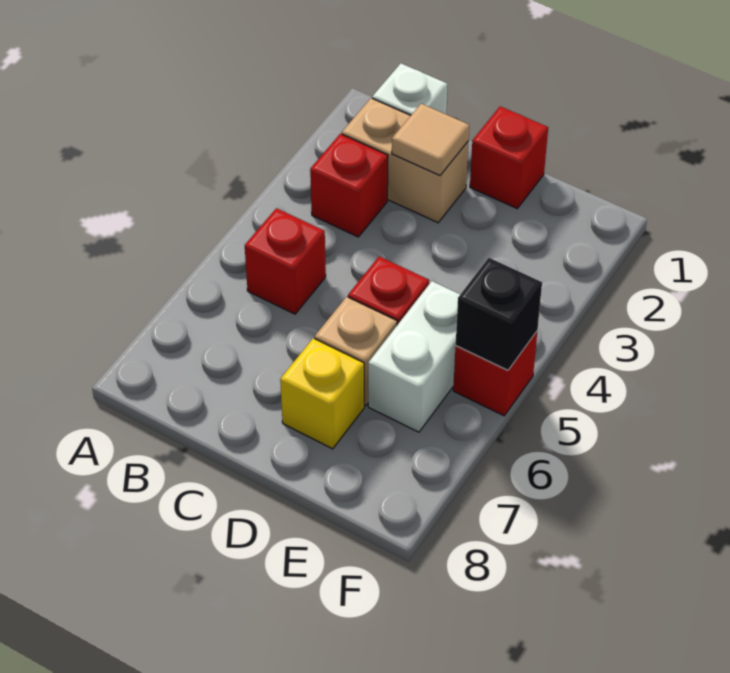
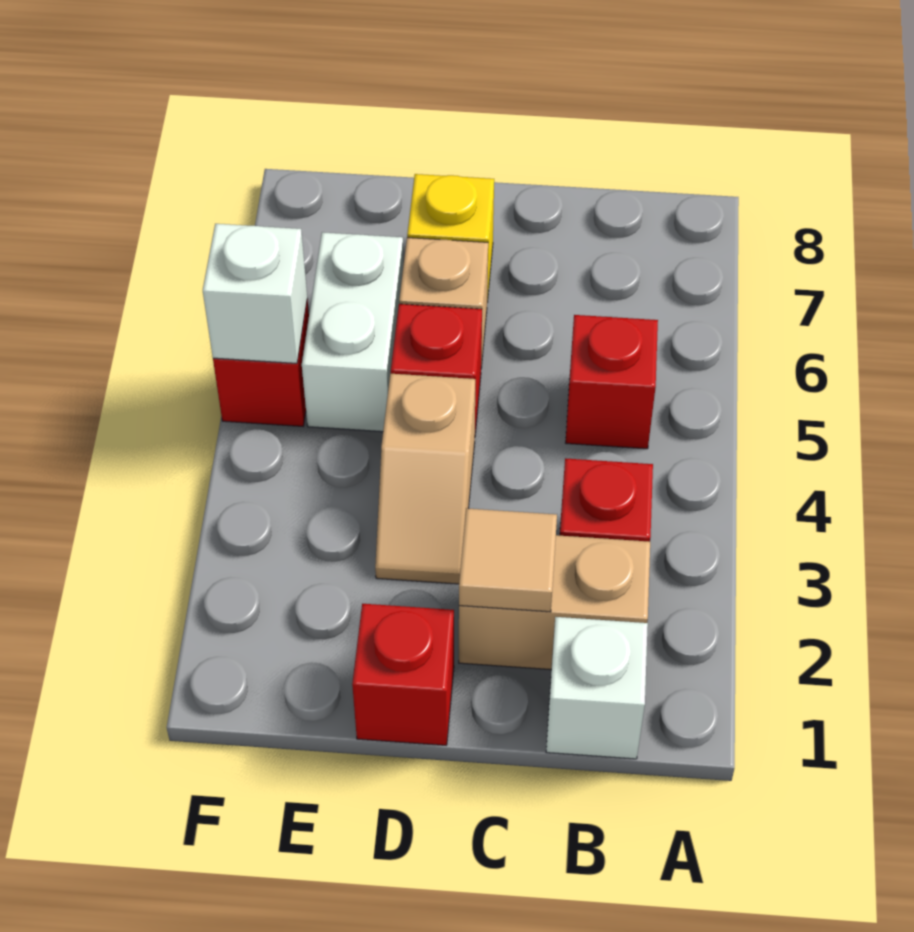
none -> tan slope D3:D4 level 1 top 4
black brick F5 level 2 -> white brick F5 level 2

